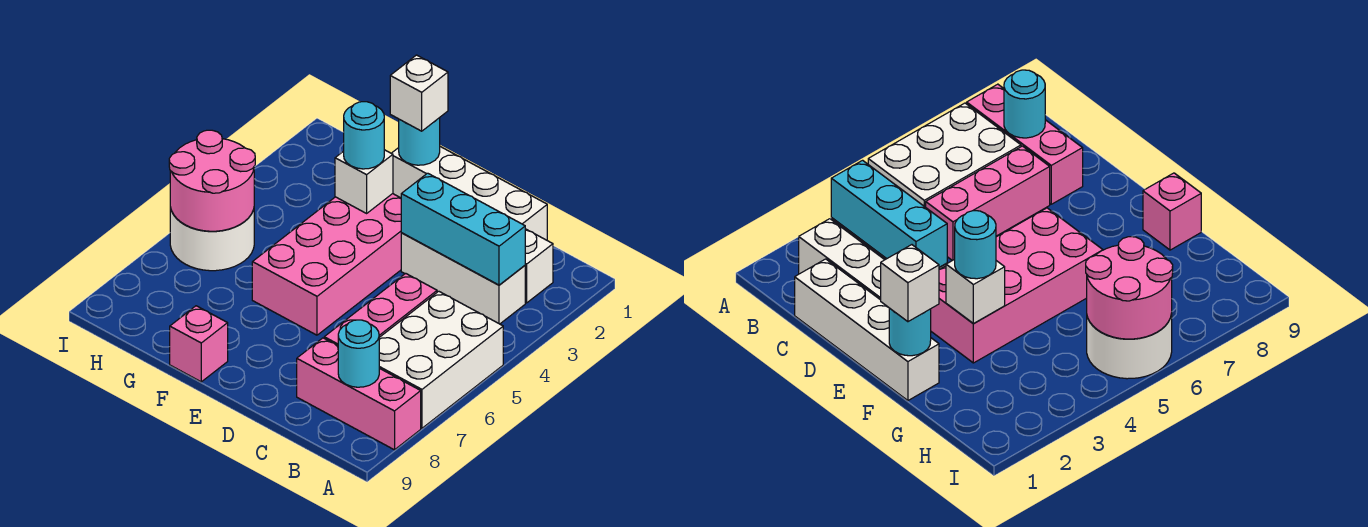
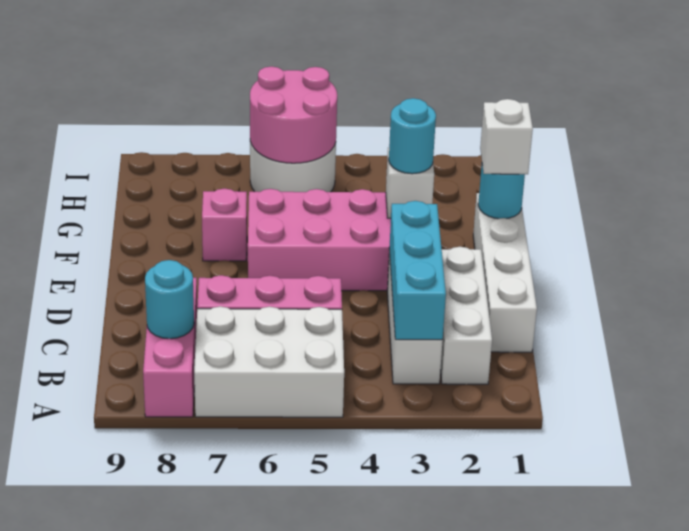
pink brick F9 level 1 -> pink brick F7 level 1

